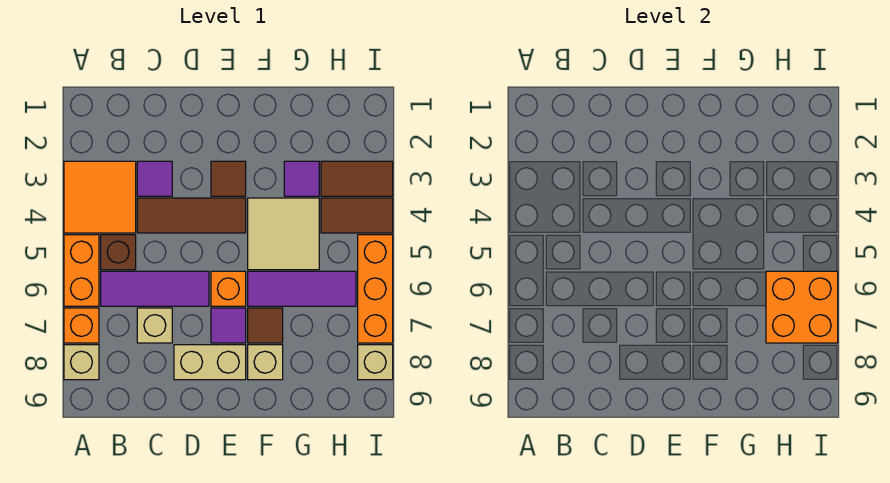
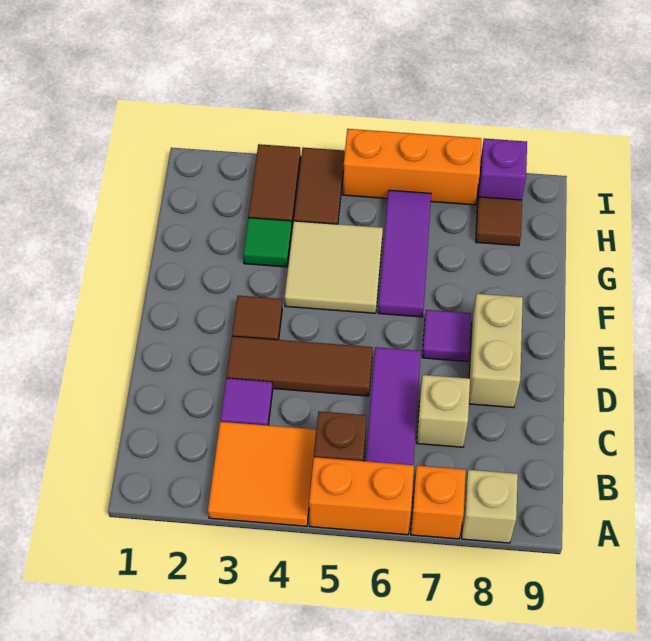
brown tile C4:E4 level 1 -> brown tile D3:D5 level 1
orange brick E6 level 1 -> none
brown tile F7 level 1 -> brown tile H8 level 1
tan brick F8 level 1 -> none
purple tile G3 level 1 -> green tile G3 level 1
orange brick H6:I7 level 2 -> none
tan brick I8 level 1 -> purple brick I8 level 1

